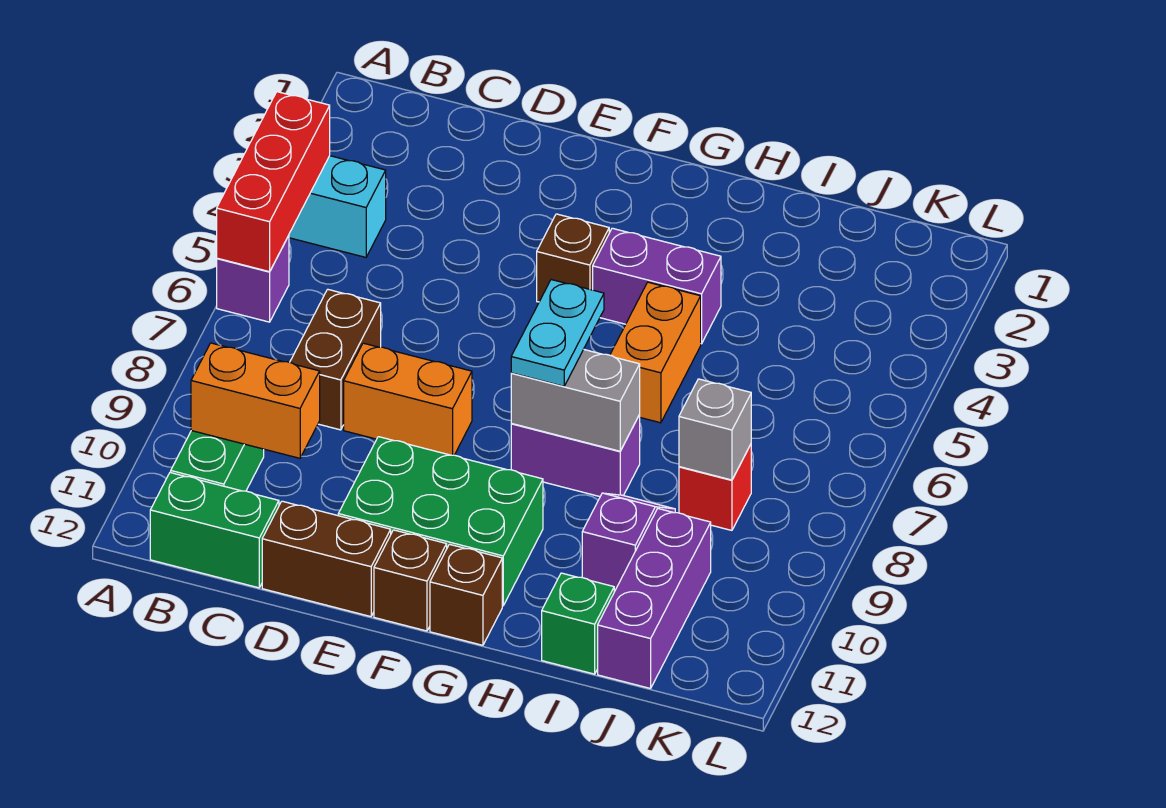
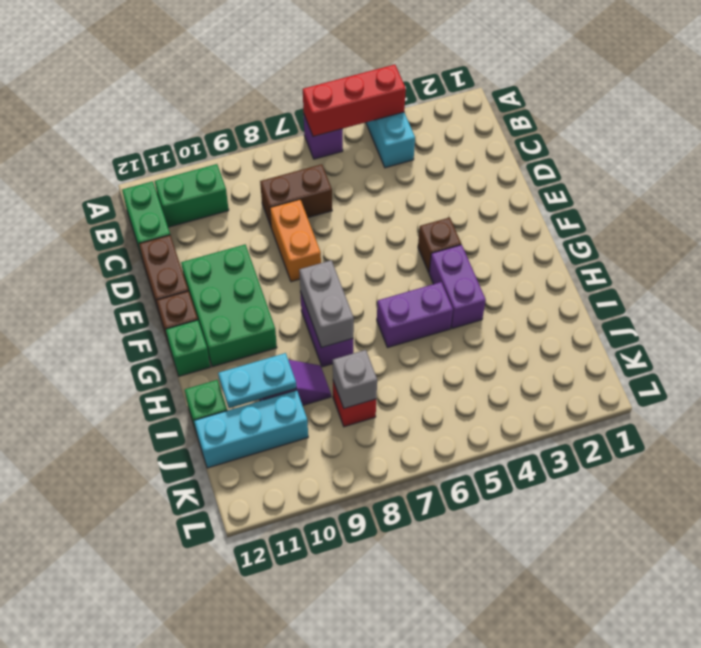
orange brick B10:C10 level 2 -> none
cyan plate G7:G8 level 3 -> cyan plate I10:I11 level 2
brown brick G12 level 1 -> green brick G12 level 1
orange brick H5:H6 level 1 -> purple brick H5:H6 level 1
purple brick J10:J12 level 1 -> cyan brick J10:J12 level 1

